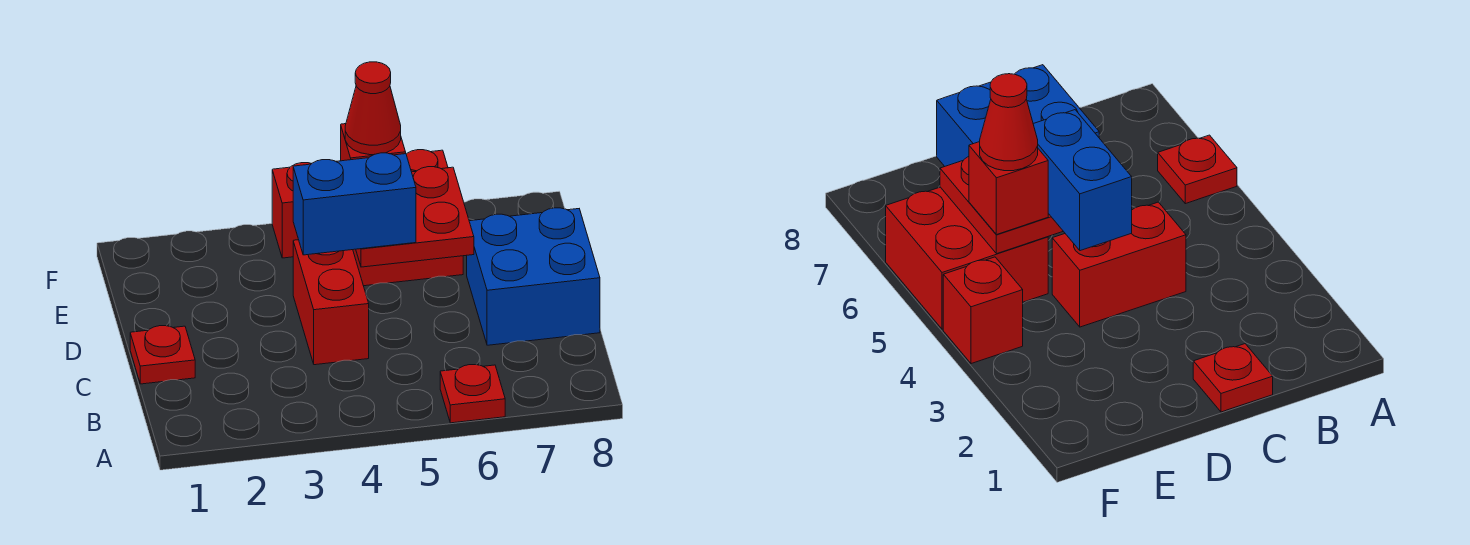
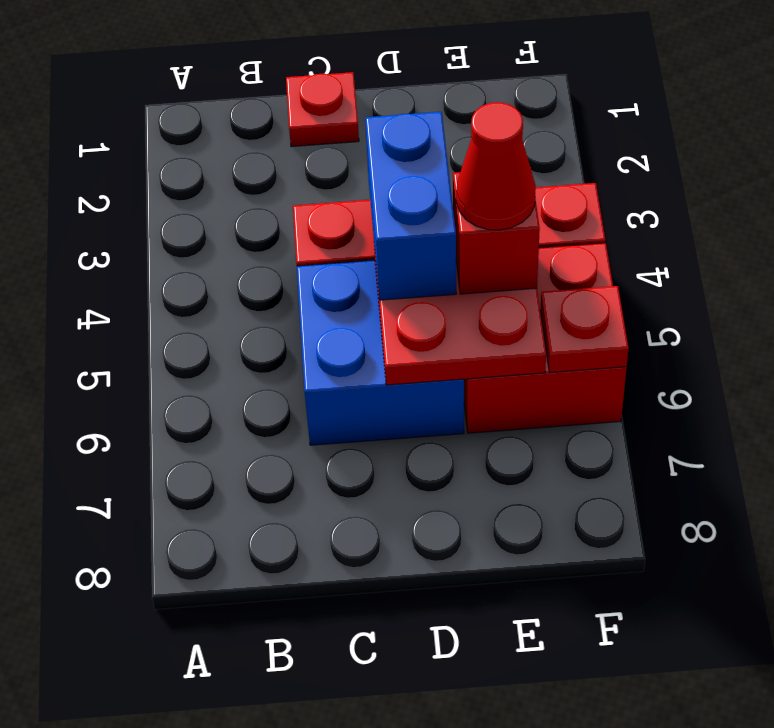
red plate A6 level 1 -> red plate F6 level 2
blue brick C7:D8 level 1 -> blue brick C5:D6 level 1

